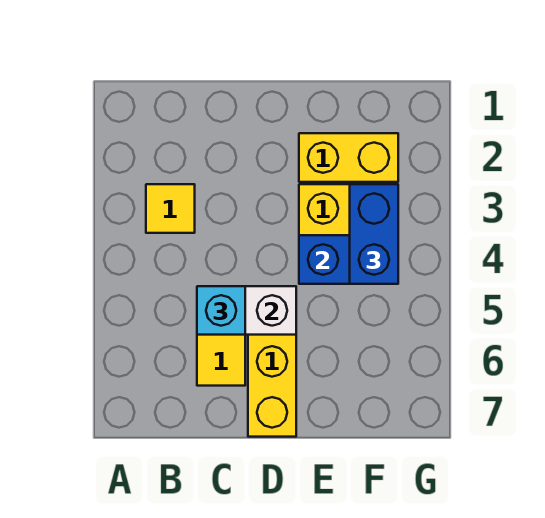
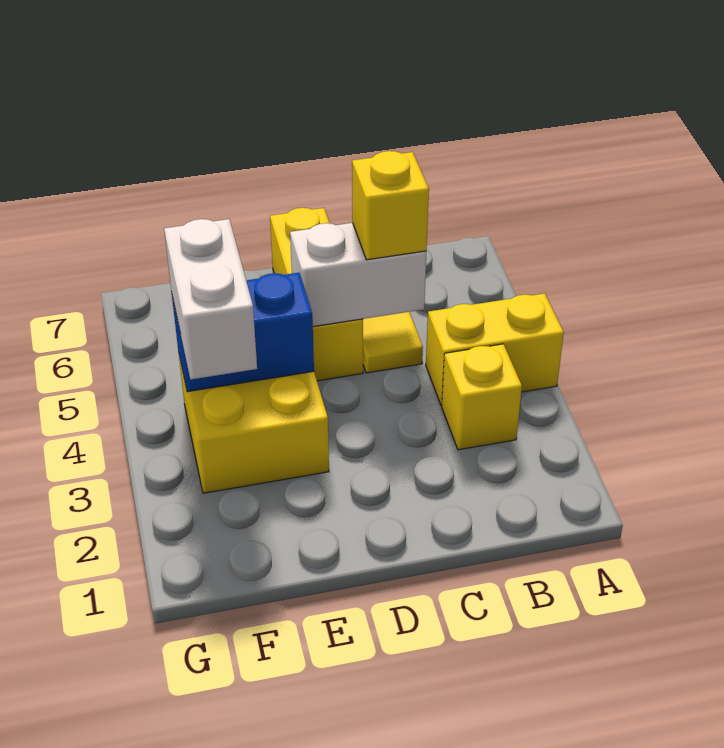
yellow tile B3 level 1 -> yellow brick B3 level 1
cyan brick C5 level 3 -> yellow brick C5 level 3
yellow brick E2:F2 level 1 -> yellow brick A4:B4 level 1
blue brick F3:F4 level 3 -> white brick F3:F4 level 3

